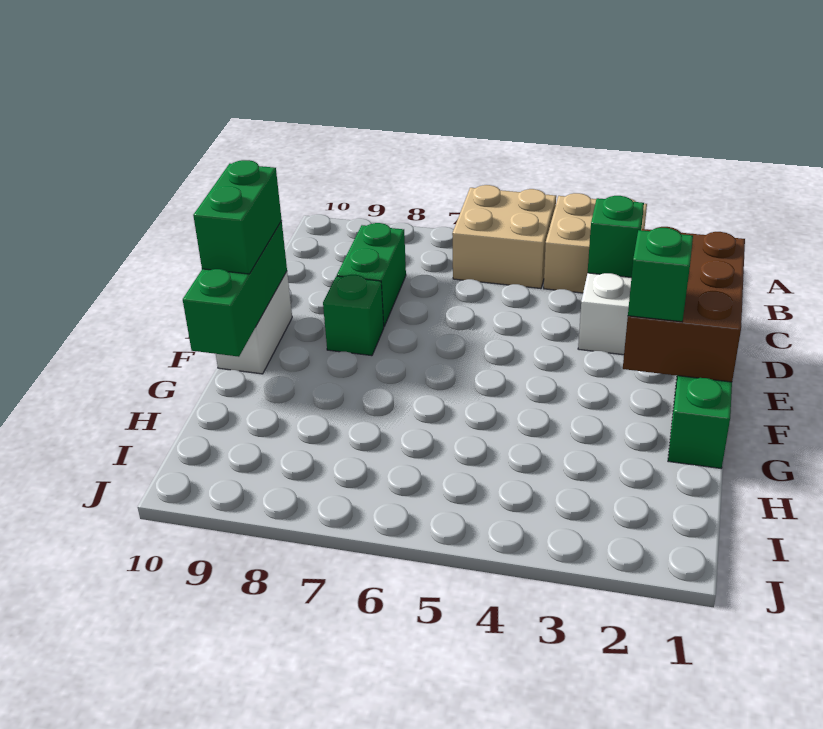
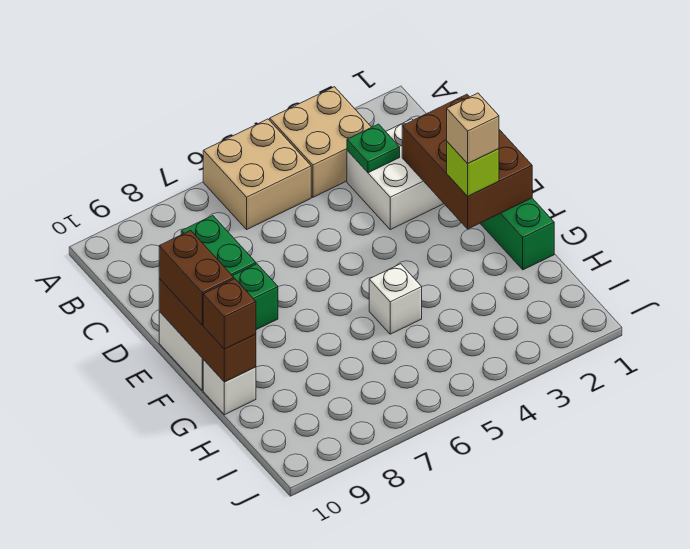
green brick C3 level 2 -> green plate C3 level 2
green brick E10:G10 level 2 -> brown brick E10:G10 level 2
green brick E10:F10 level 3 -> brown brick E10:F10 level 3
green brick F2 level 3 -> lime brick F2 level 3
none -> tan brick F2 level 4
none -> white brick G5 level 1
none -> white brick G10 level 1
none -> brown brick G10 level 3

